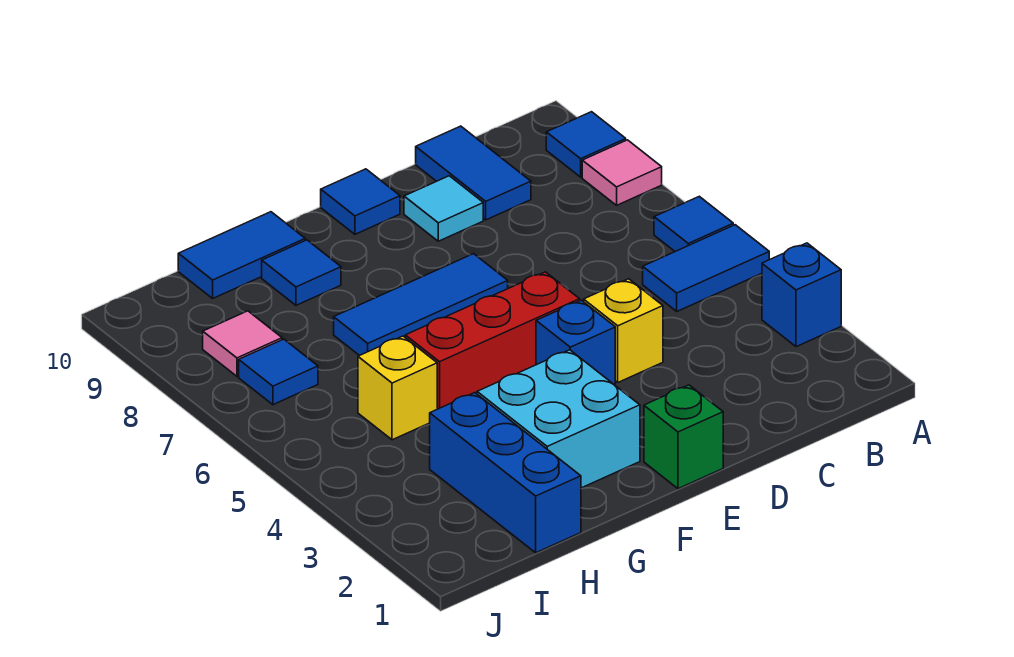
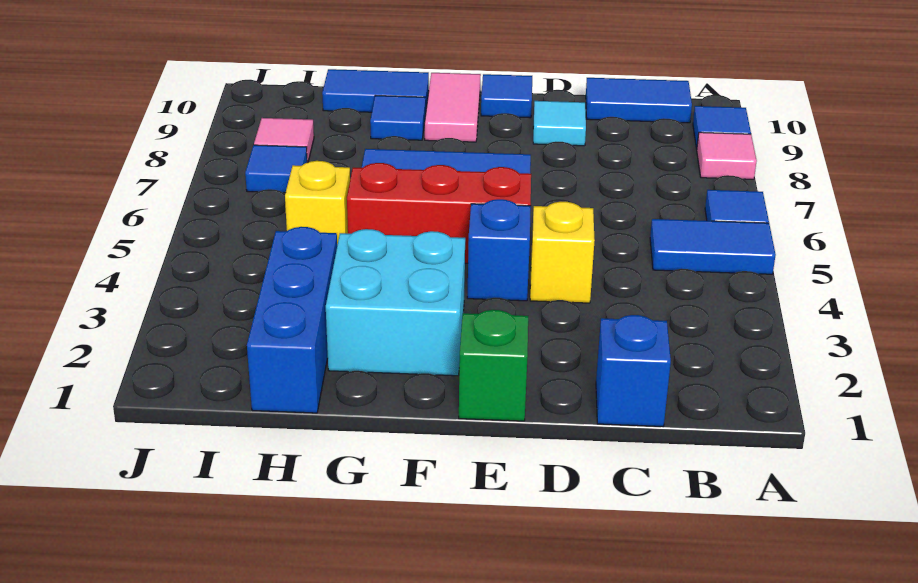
blue brick A3 level 1 -> blue brick C1 level 1
blue tile C9:C10 level 1 -> blue tile B10:C10 level 1
none -> pink tile F9:F10 level 1

